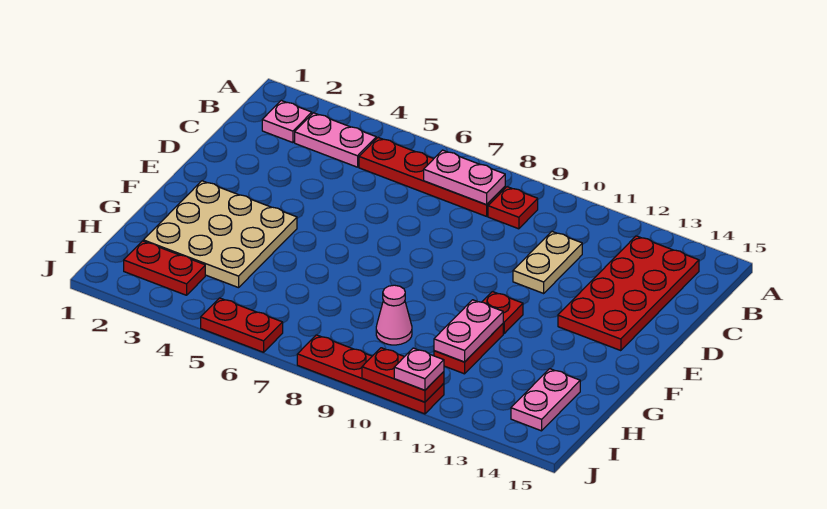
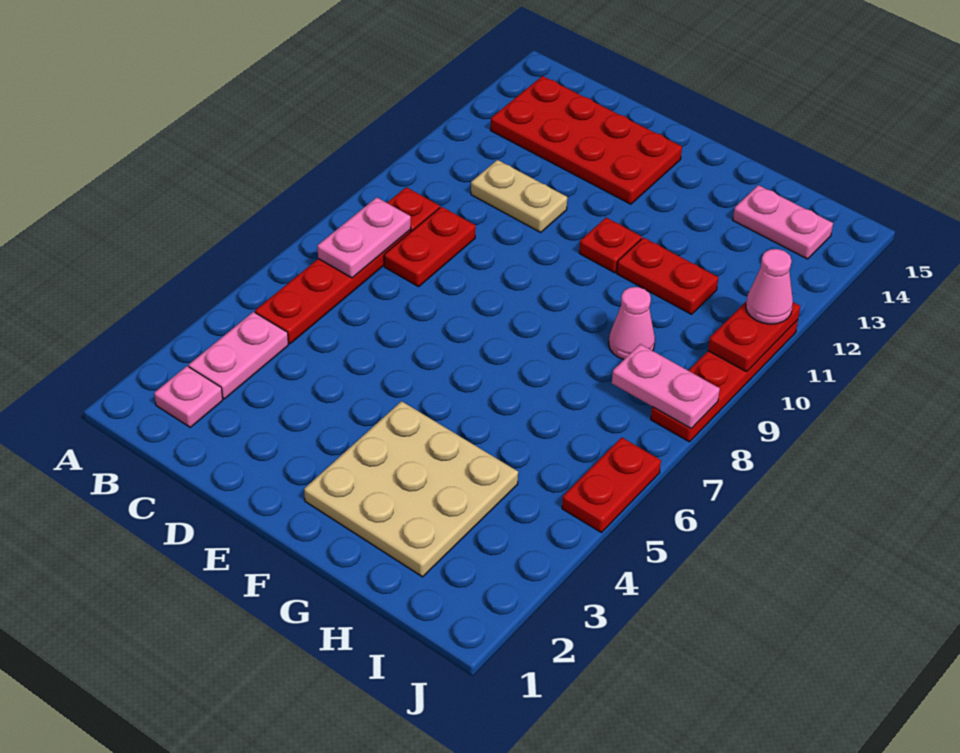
pink plate G11:H11 level 2 -> pink plate I8:J8 level 2
red plate I2:I3 level 1 -> red plate C8:C9 level 1
pink plate J11 level 3 -> pink cone J11 level 3

